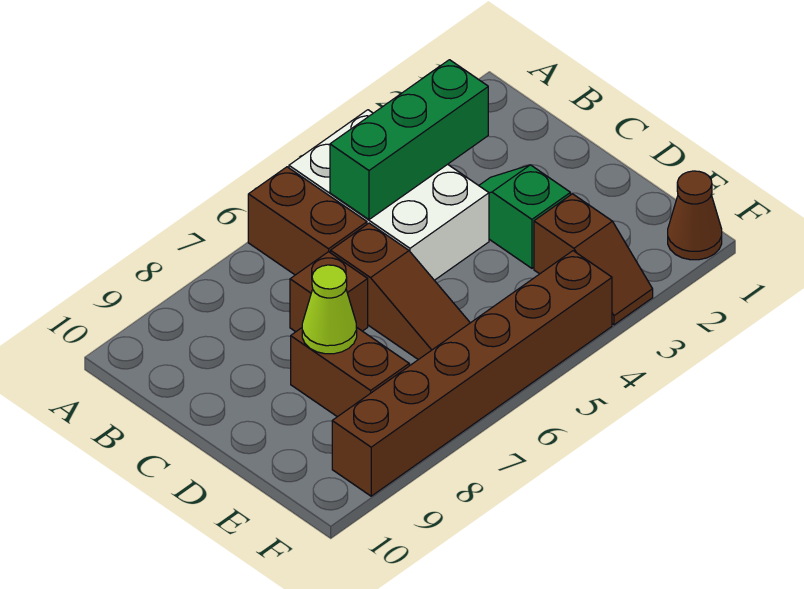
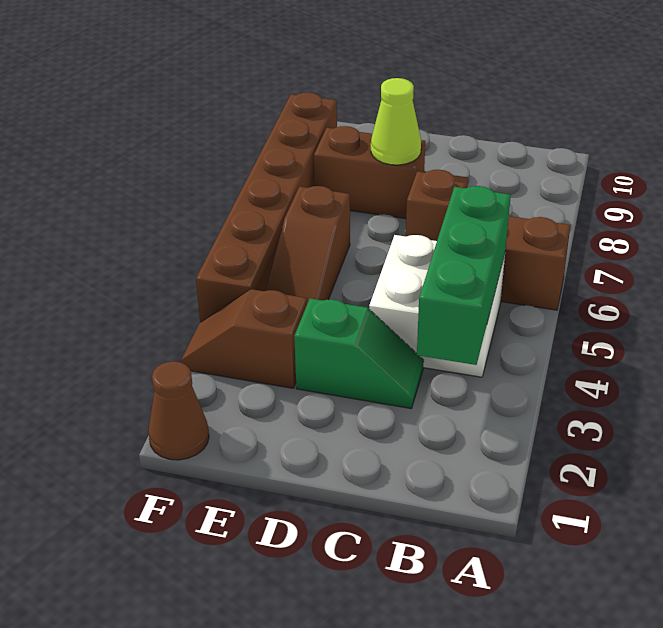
white brick A4:C5 level 1 -> white brick B4:C5 level 1
brown slope C6:E6 level 1 top C -> brown slope E4:E6 level 1 top 6

